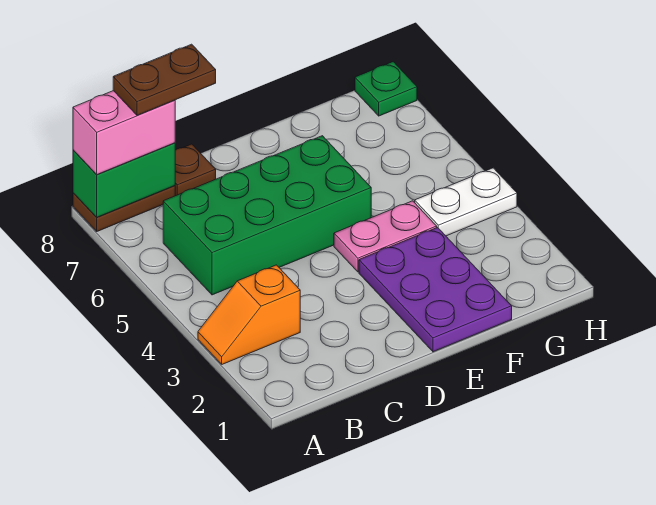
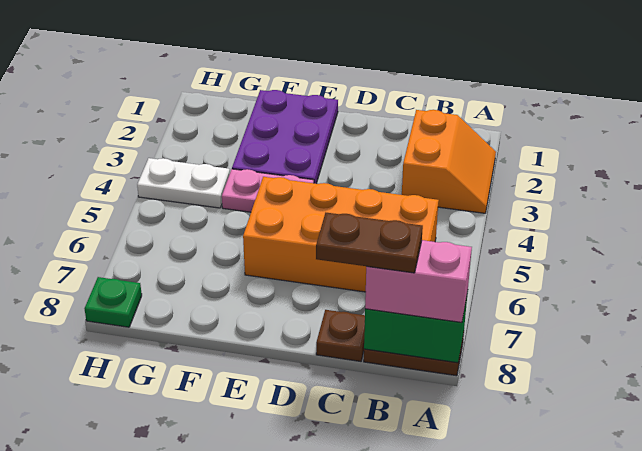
orange slope A3:B3 level 1 top B -> orange slope A2:B3 level 1 top B
green brick B5:E6 level 1 -> orange brick B5:E6 level 1

